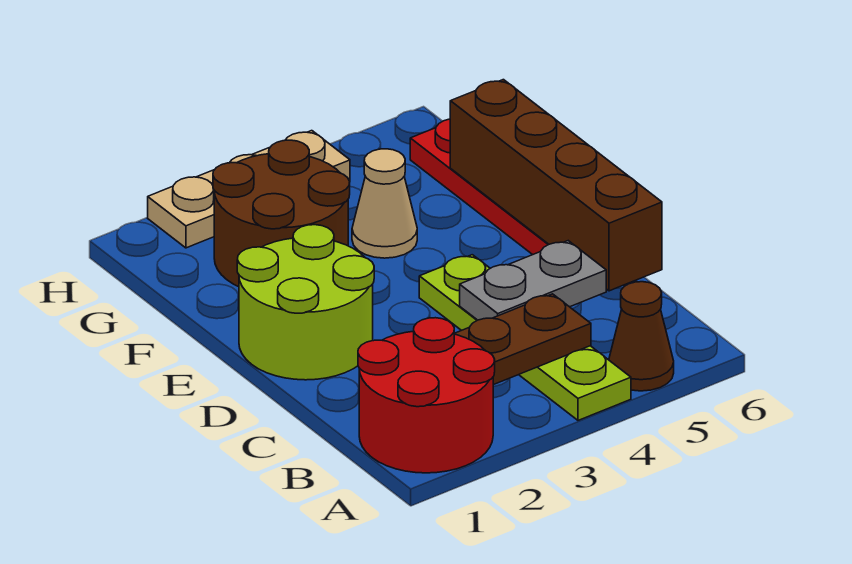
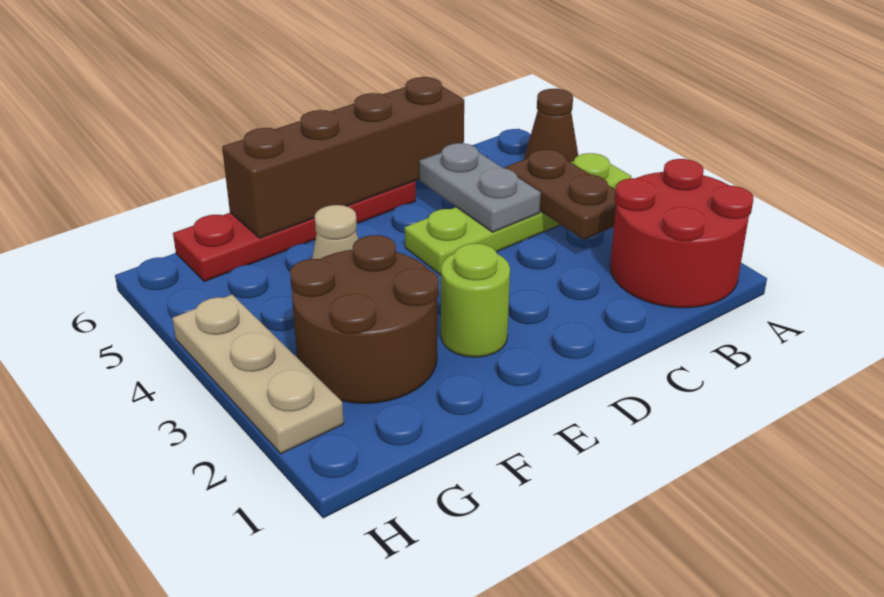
lime round brick D1:E2 level 1 -> lime round brick E2 level 1

